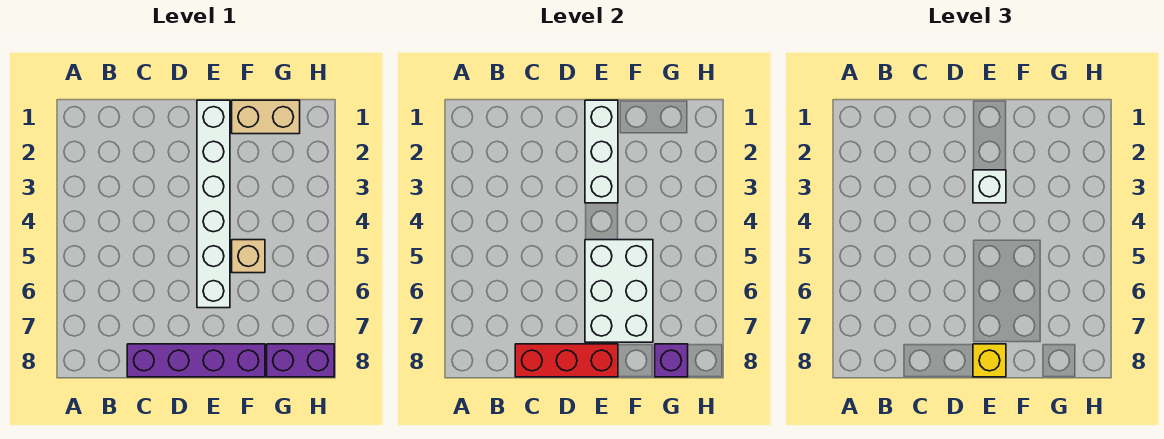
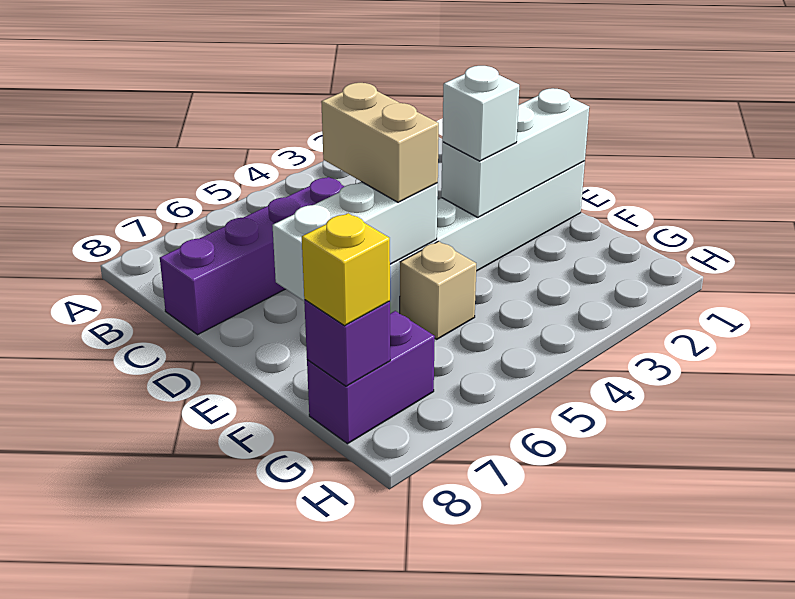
purple brick C8:F8 level 1 -> purple brick C5:C8 level 1
red brick C8:E8 level 2 -> none
white brick E5:F7 level 2 -> white brick E5:E7 level 2
yellow brick E8 level 3 -> yellow brick G8 level 3
tan brick F1:G1 level 1 -> tan brick D5:E5 level 3
purple brick G8:H8 level 1 -> purple brick G7:G8 level 1

